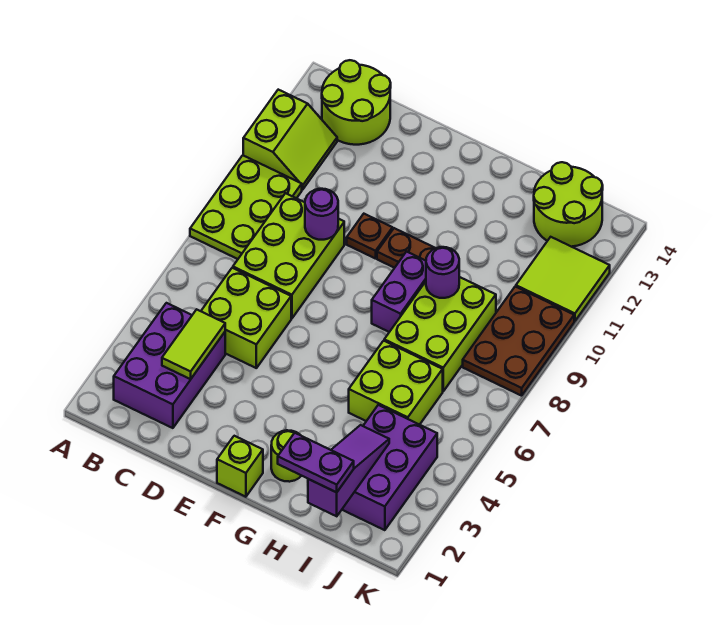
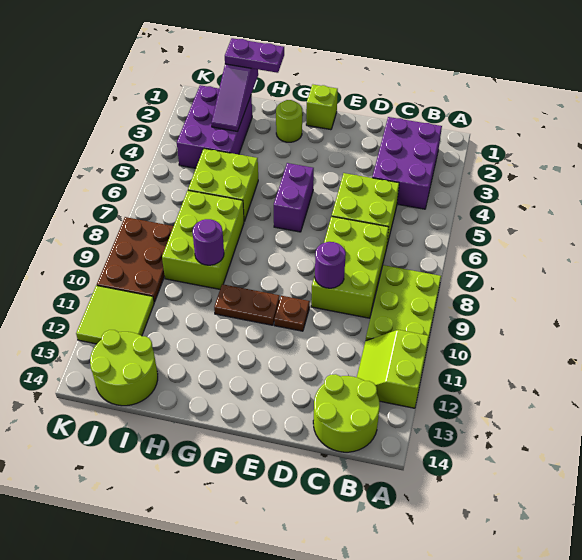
lime tile C3:C4 level 2 -> none
purple brick G8:G9 level 1 -> purple brick F5:F6 level 1

